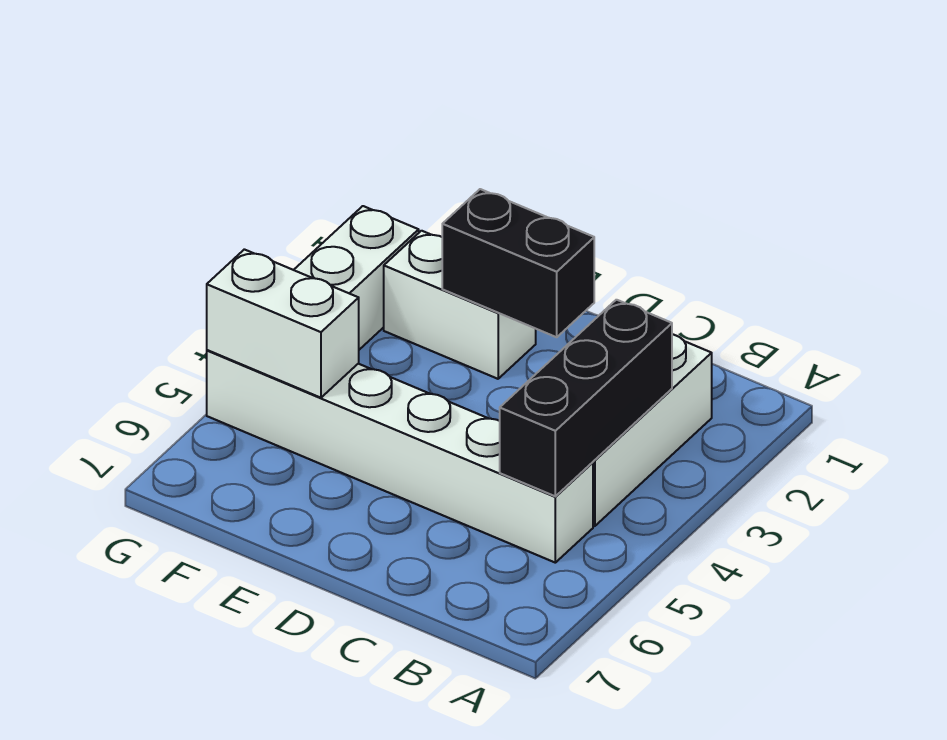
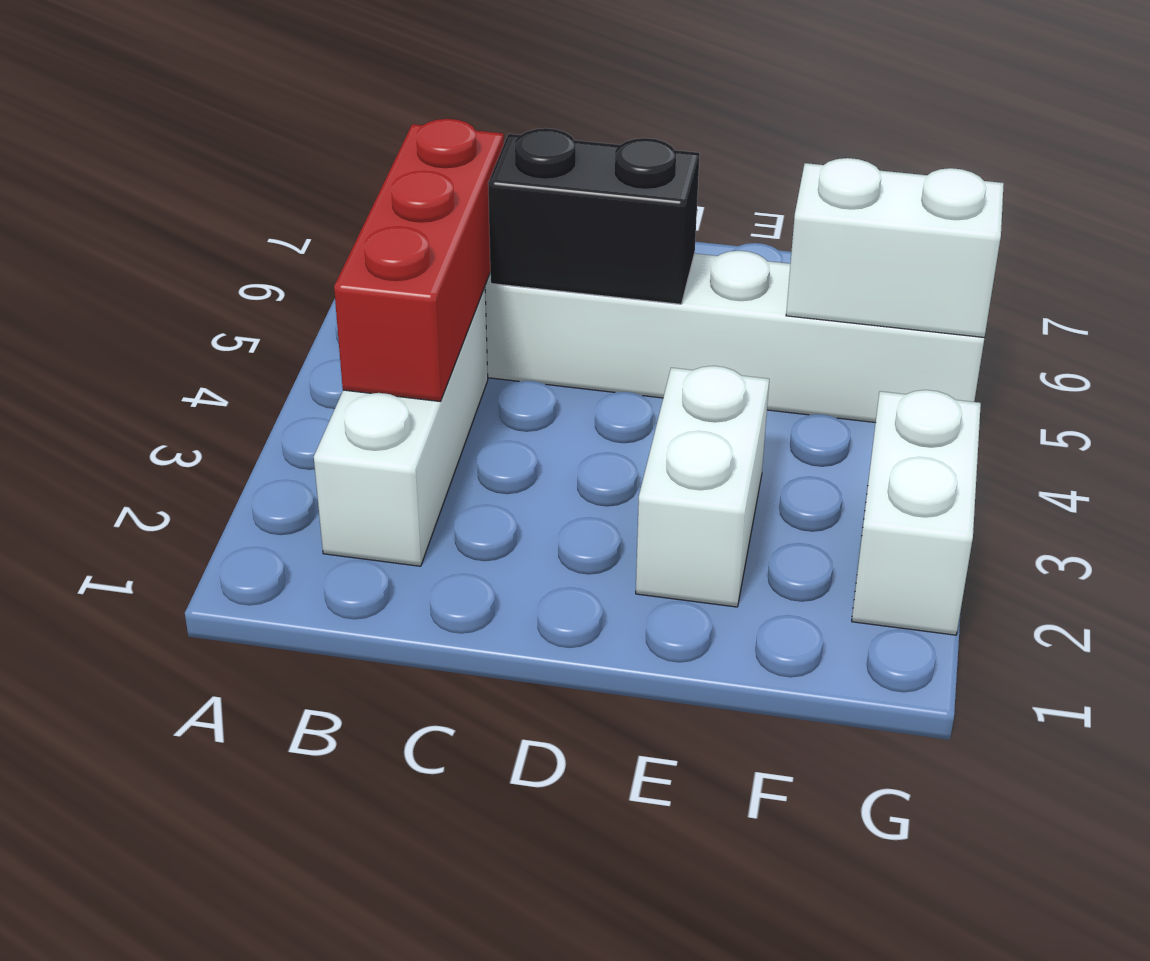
black brick B3:B5 level 2 -> red brick B3:B5 level 2
black brick D2:E2 level 2 -> black brick C5:D5 level 2
white brick E2:F2 level 1 -> white brick E2:E3 level 1

